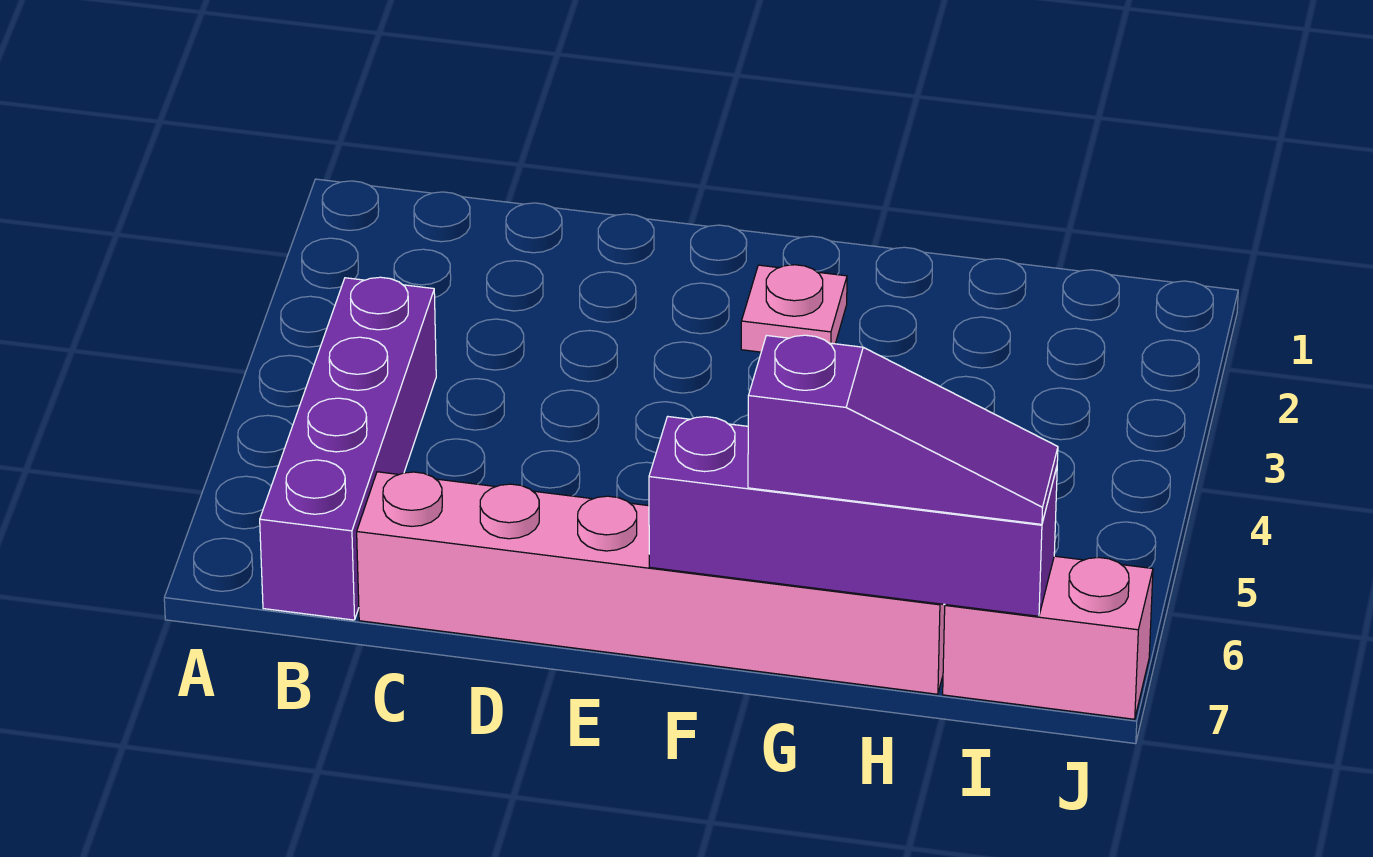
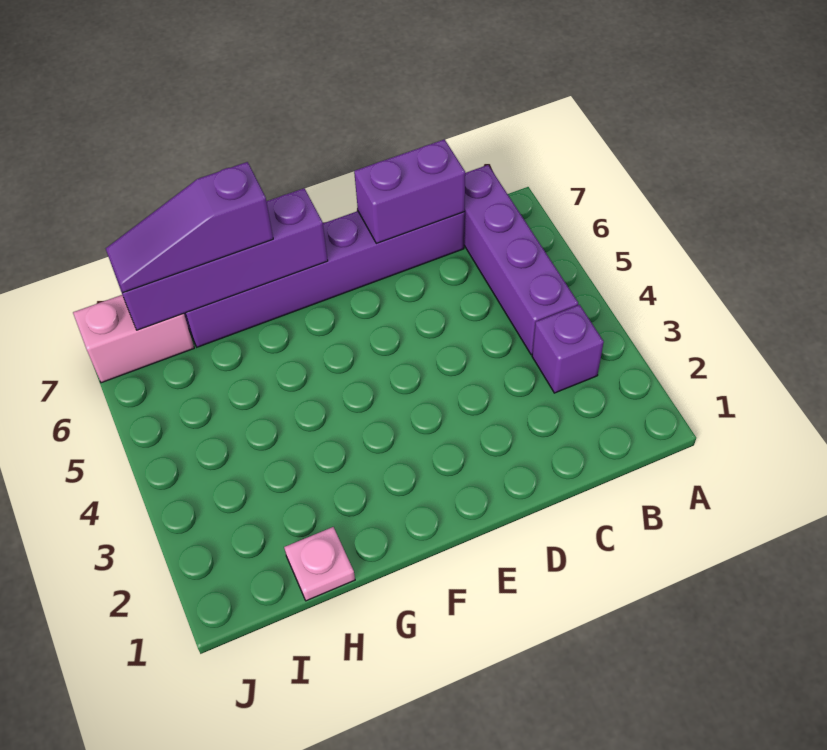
none -> purple brick B3 level 1
pink brick C7:H7 level 1 -> purple brick C7:H7 level 1
none -> purple brick C7:D7 level 2
pink plate F2 level 1 -> pink plate H1 level 1

